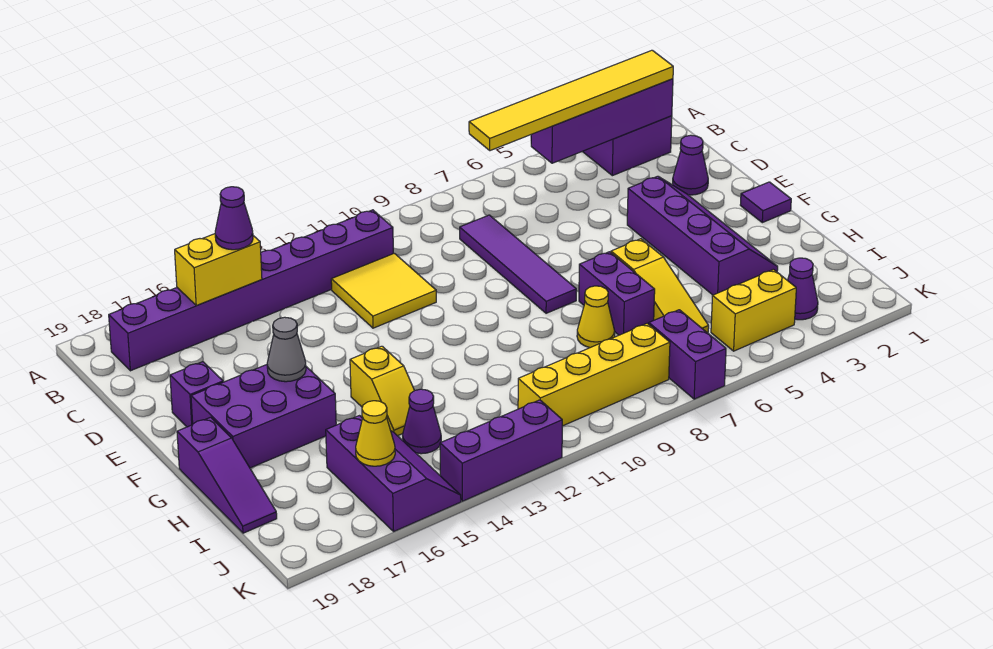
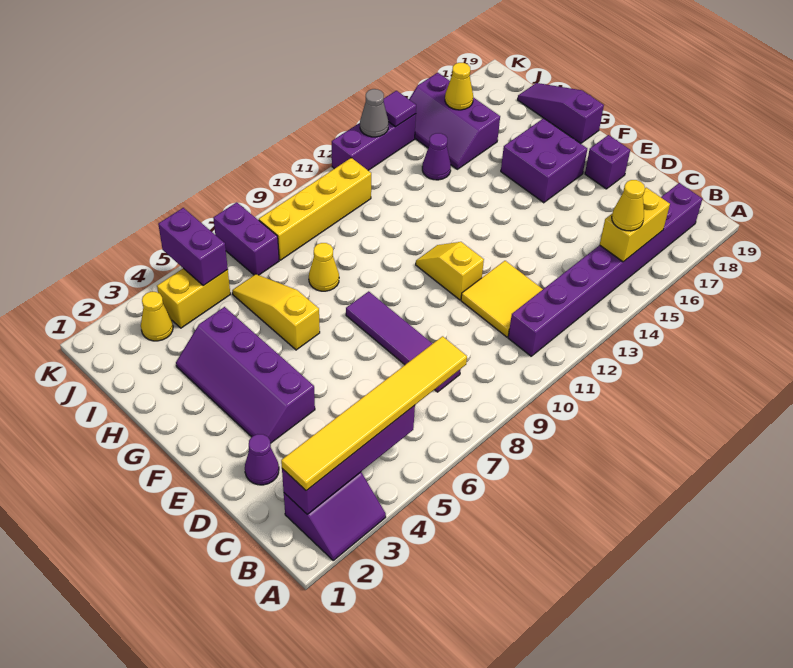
purple cone B15 level 3 -> yellow cone B15 level 3
purple tile F1 level 1 -> purple tile K14 level 2
purple brick F16:G18 level 1 -> purple brick F16:G17 level 1
grey cone F16 level 2 -> grey cone K13 level 2
purple brick G7:H7 level 1 -> purple brick J5:K5 level 2
yellow slope G14:H14 level 1 top G -> yellow slope E11:F11 level 1 top E
purple cone J3 level 1 -> yellow cone J3 level 1

